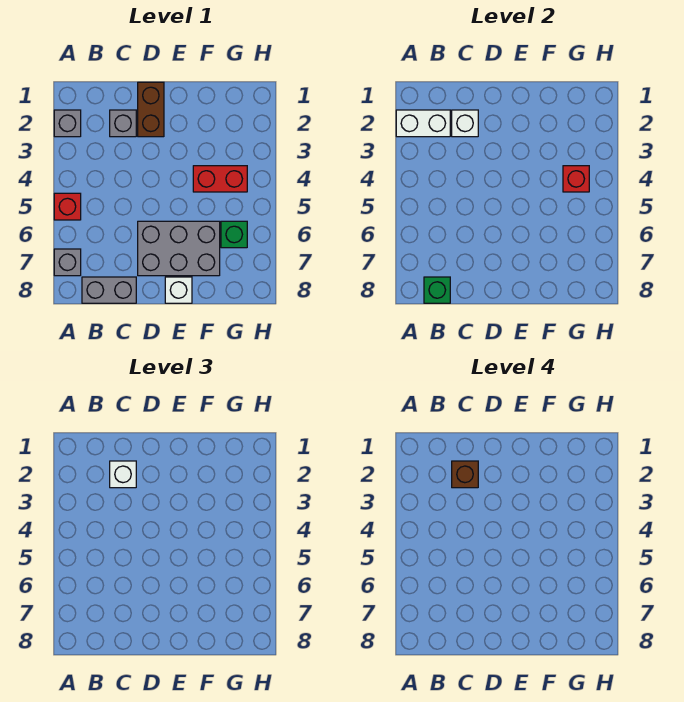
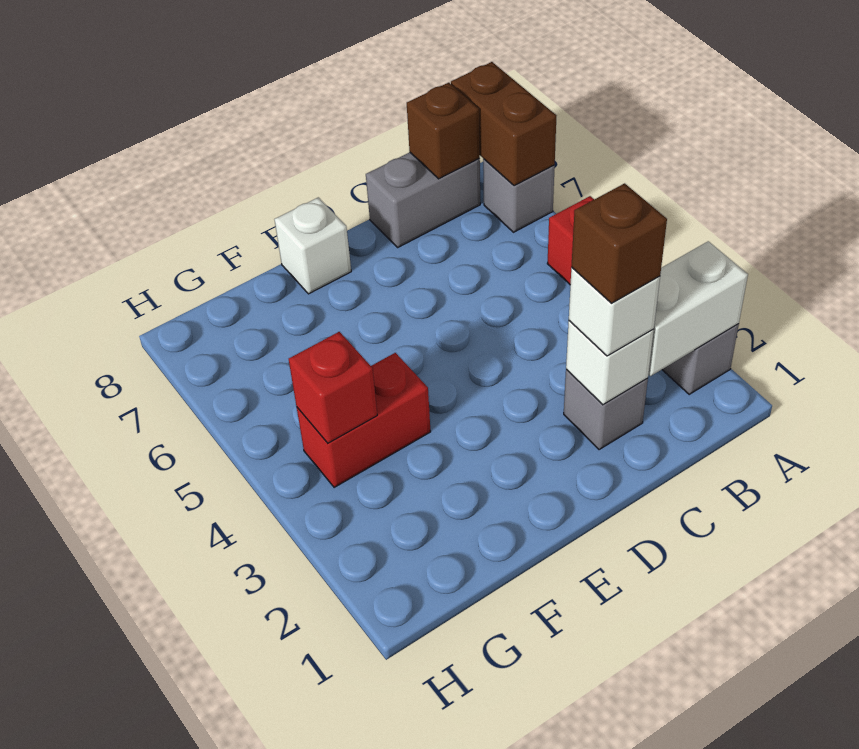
green brick B8 level 2 -> brown brick B8 level 2
brown brick D1:D2 level 1 -> brown brick A7:A8 level 2
grey brick D6:F7 level 1 -> none
green brick G6 level 1 -> none

